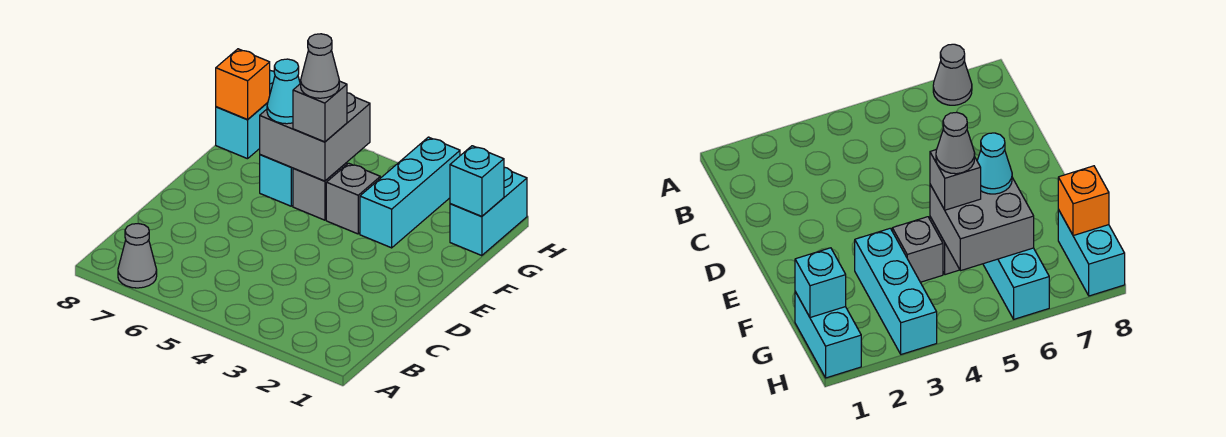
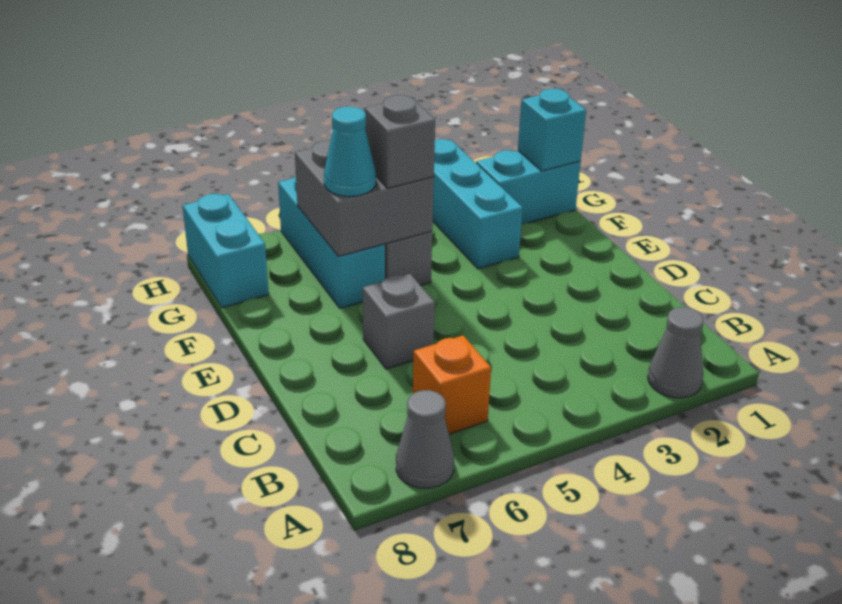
grey brick F4 level 1 -> grey brick D6 level 1
grey cone F5 level 4 -> grey cone A2 level 1
cyan brick G1:H1 level 1 -> cyan brick G1:G2 level 1
orange brick G8 level 2 -> orange brick B6 level 1

